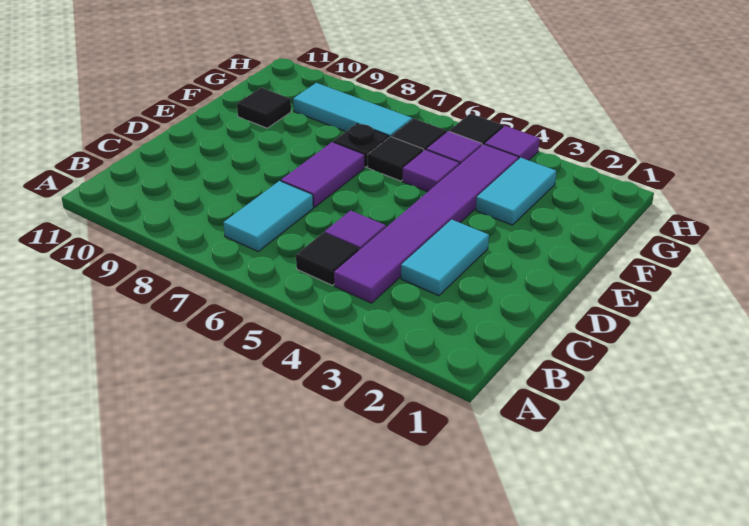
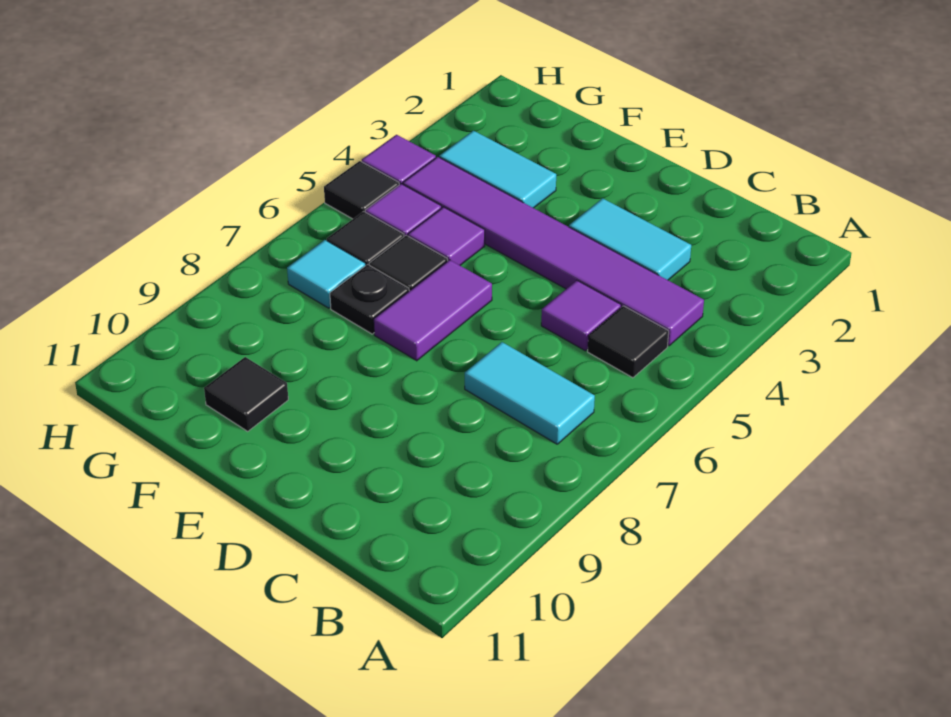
purple tile D7:E7 level 1 -> purple tile E6:E7 level 1
cyan tile G7:G9 level 1 -> cyan tile G7 level 1

